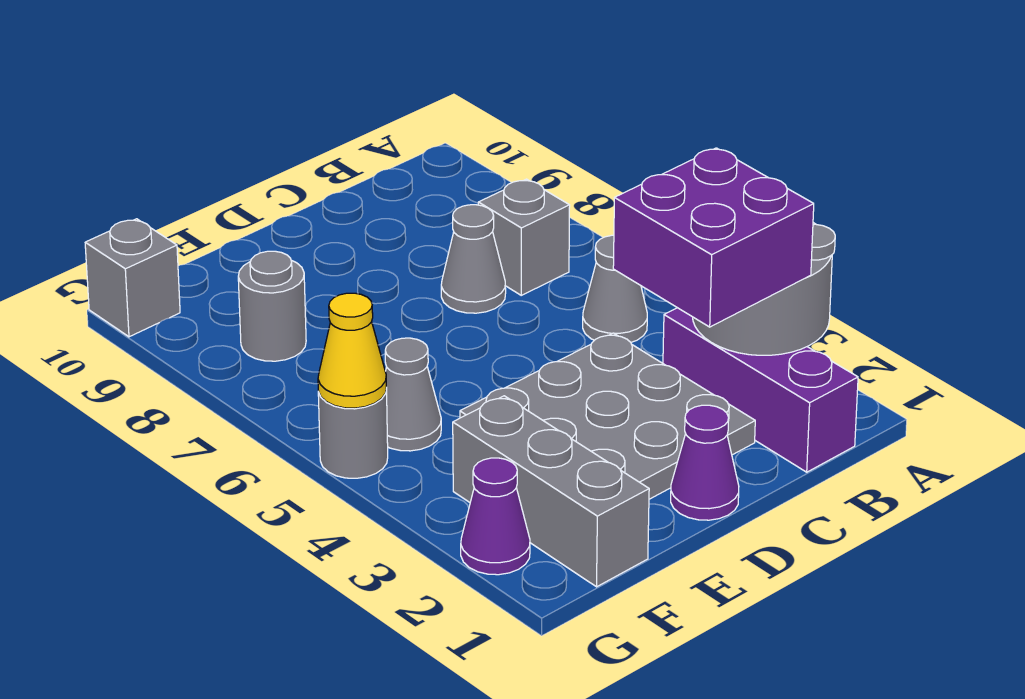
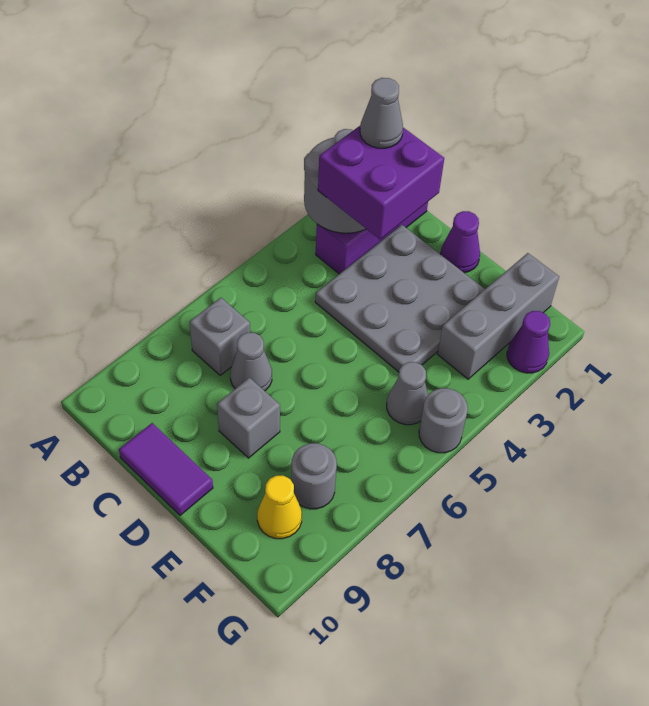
grey cone B5 level 1 -> grey cone B2 level 4
none -> purple tile C10:D10 level 1
yellow cone G5 level 2 -> yellow cone F9 level 1
grey brick G10 level 1 -> grey brick D8 level 1

